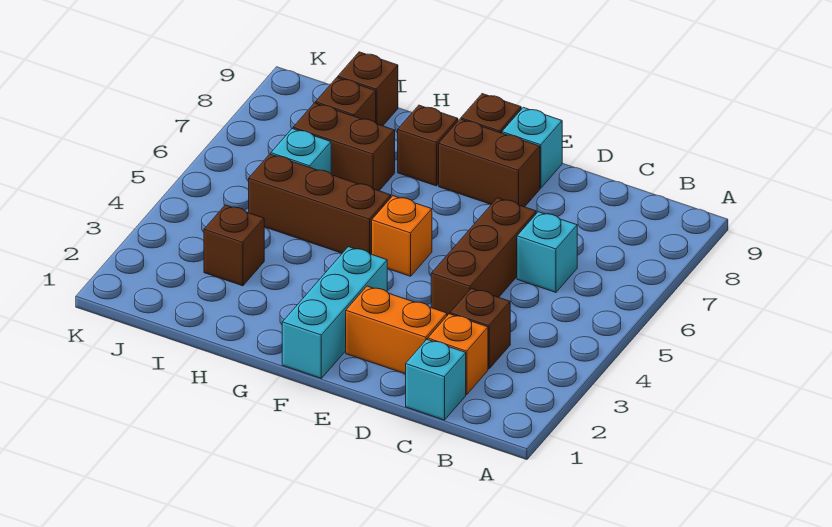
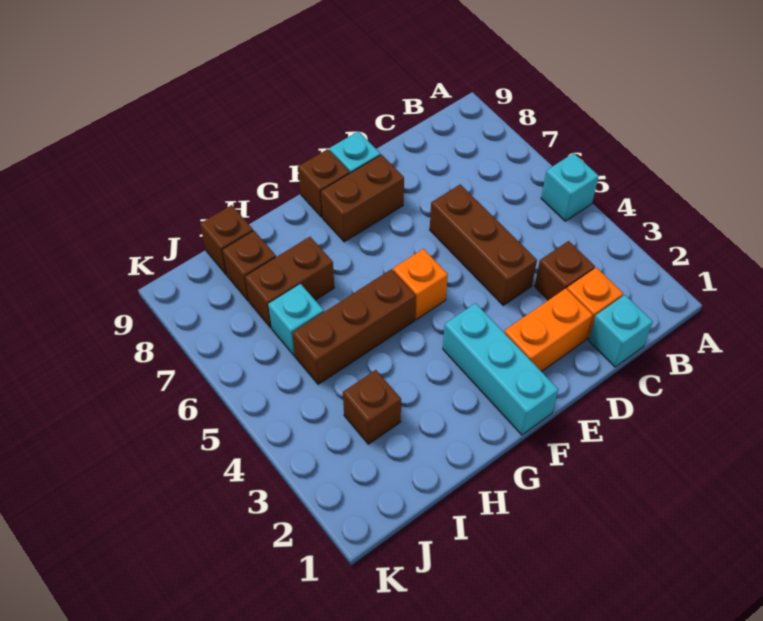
cyan brick C6 level 1 -> cyan brick A5 level 1
brown brick G8 level 1 -> none

